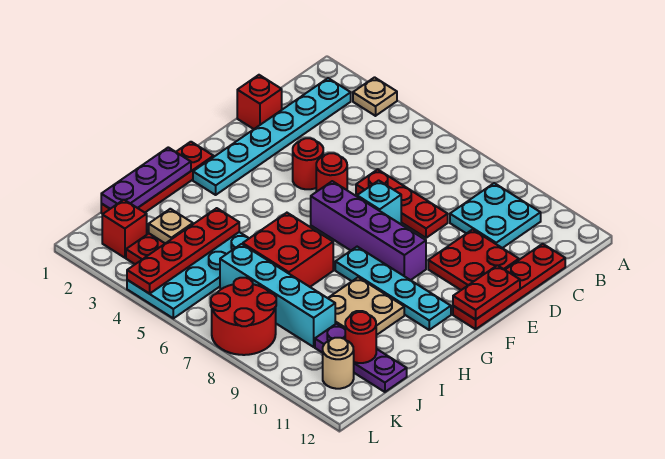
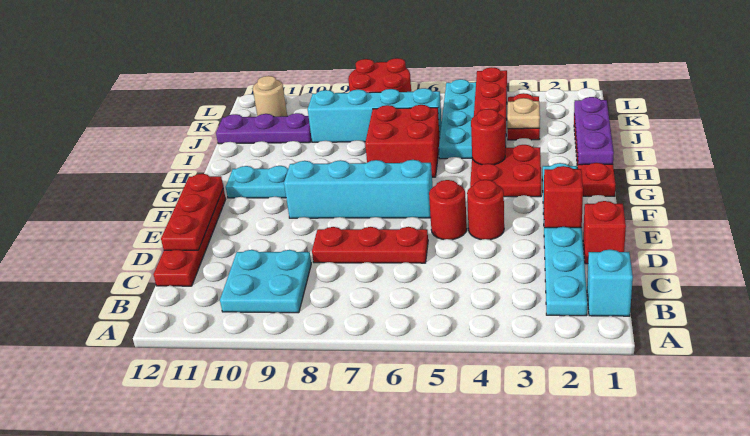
tan plate A3 level 1 -> none
red plate D10:E11 level 1 -> red plate G3:H4 level 1
cyan brick E7 level 1 -> cyan brick B1 level 1
red plate E12:F12 level 2 -> red plate D12:F12 level 2
purple brick F6:F9 level 1 -> cyan brick F6:F9 level 1
tan plate H9:I10 level 1 -> none
red round brick J11 level 2 -> red round brick H4 level 2
red brick K2 level 1 -> red brick E2 level 2

